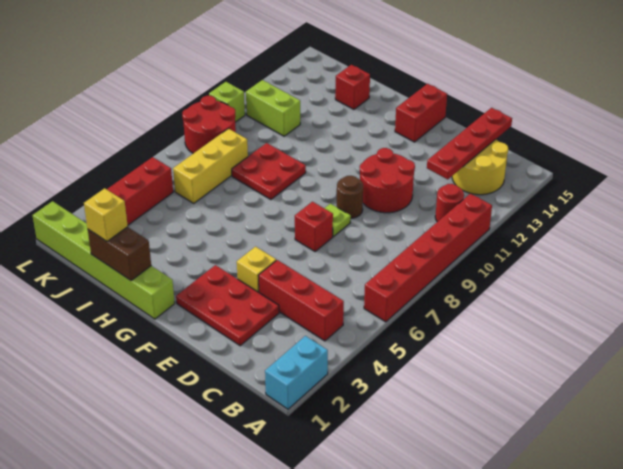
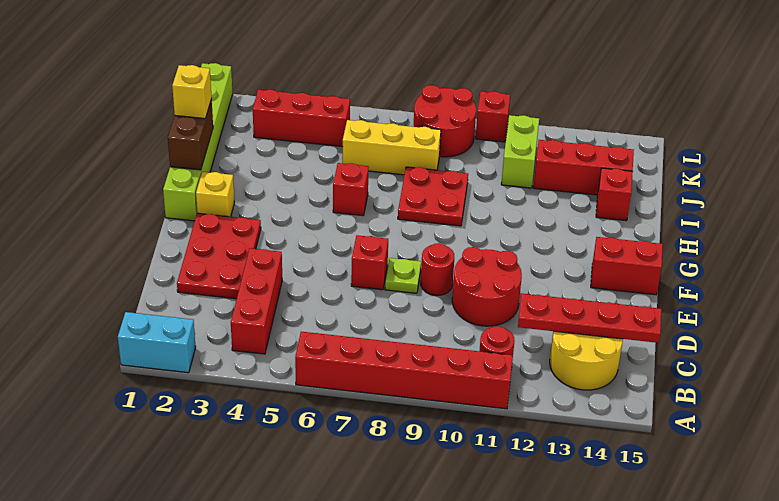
yellow brick E4 level 1 -> yellow brick G2 level 1
brown round brick E9 level 1 -> red round brick E9 level 1
none -> red brick H6 level 1
none -> red brick J12:J14 level 1
lime brick L10 level 1 -> red brick L10 level 1

